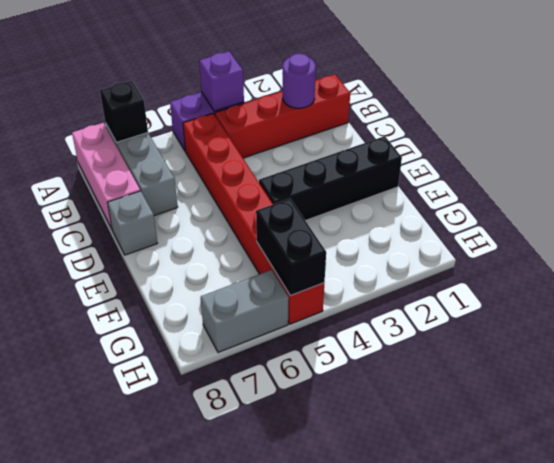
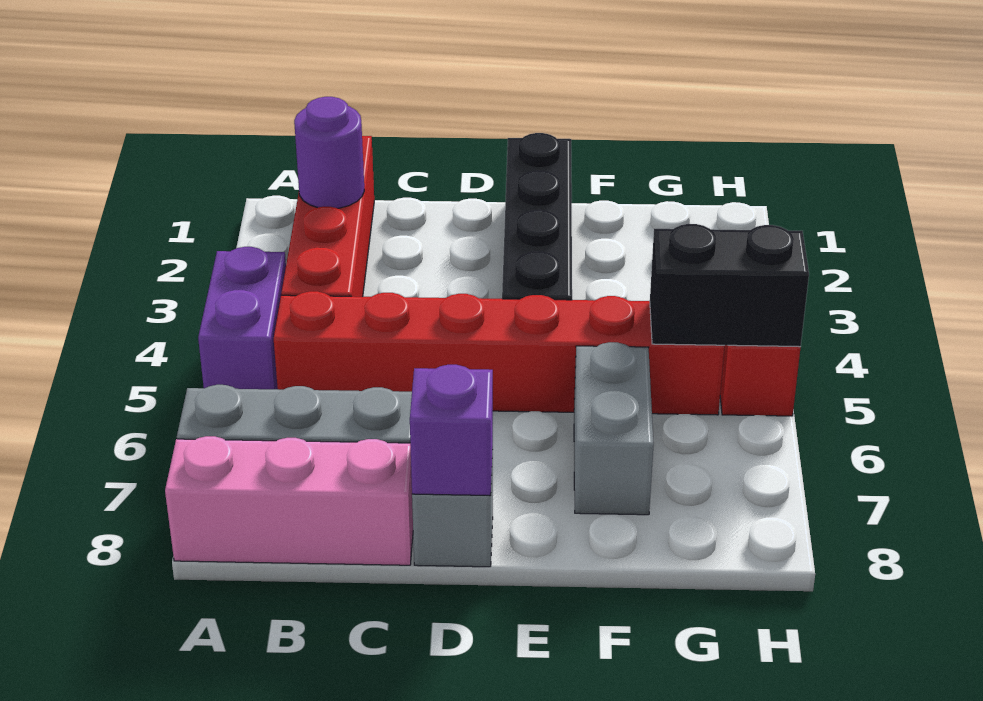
purple brick A4 level 2 -> purple brick D8 level 2
black brick A7 level 2 -> none
grey brick H6:H7 level 1 -> grey brick F6:F7 level 1

